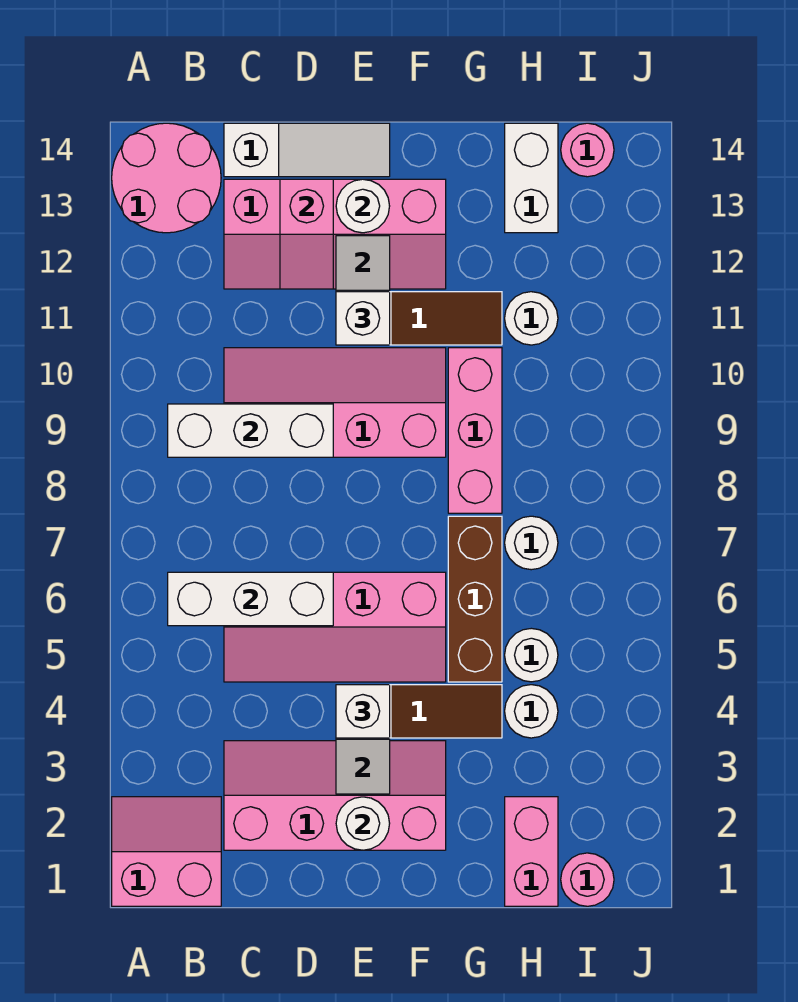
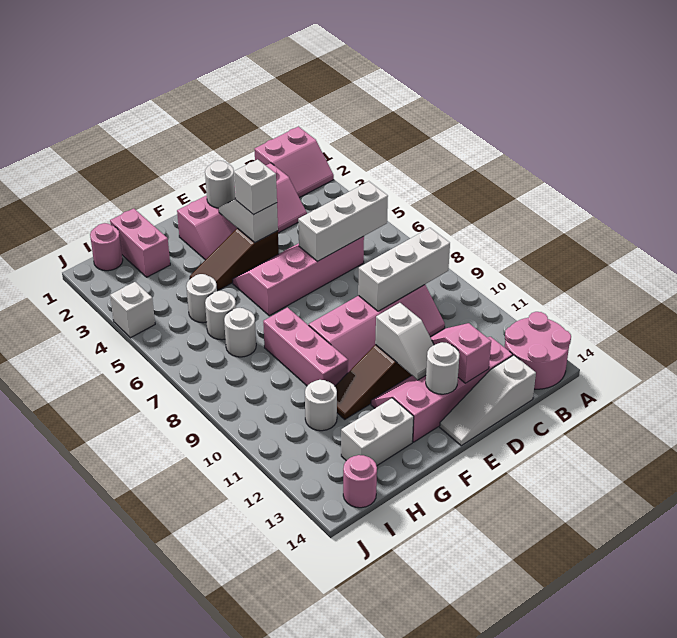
white brick E11 level 3 -> white brick J4 level 1
brown brick G5:G7 level 1 -> none
white round brick H4 level 1 -> white round brick H6 level 1
white brick H13:H14 level 1 -> white brick G13:H13 level 1

